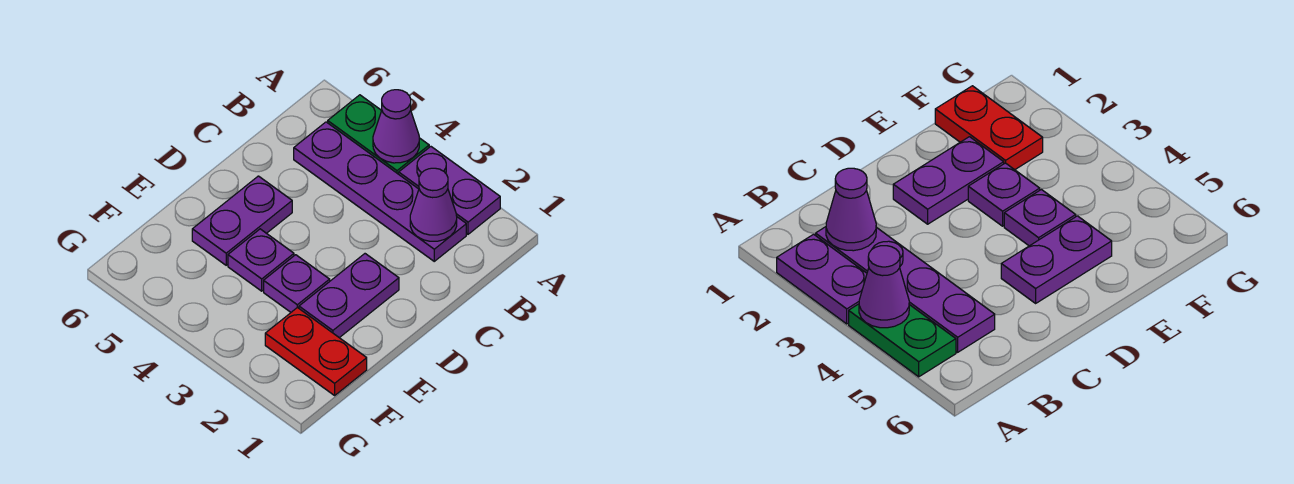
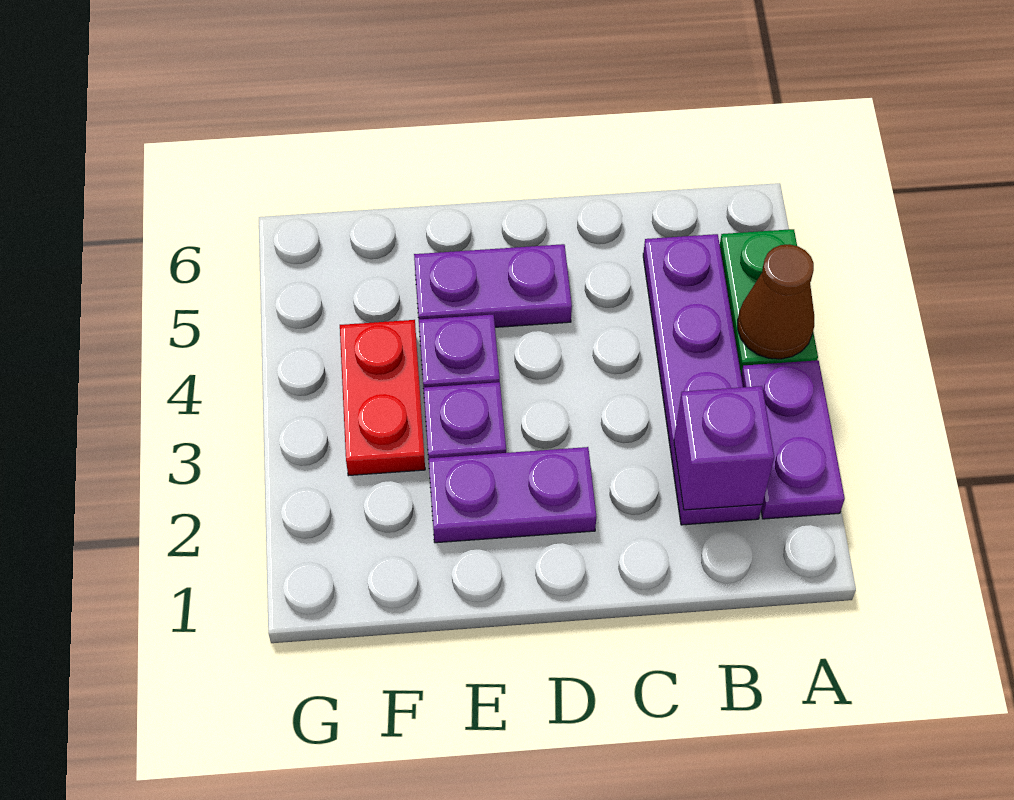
purple cone A4 level 2 -> brown cone A4 level 2
purple cone B2 level 2 -> purple brick B2 level 2
red plate F1:F2 level 1 -> red plate F3:F4 level 1

